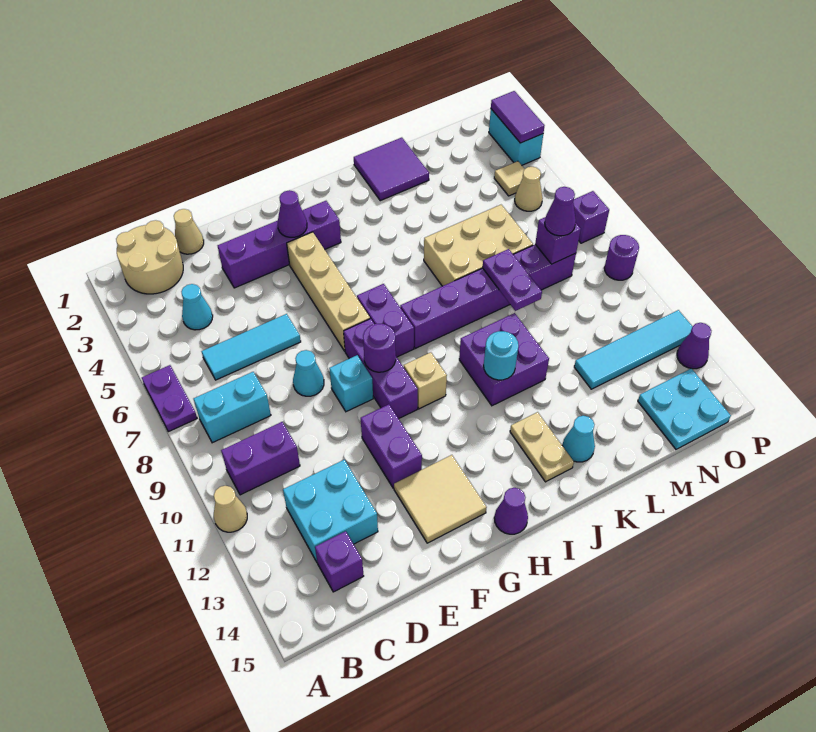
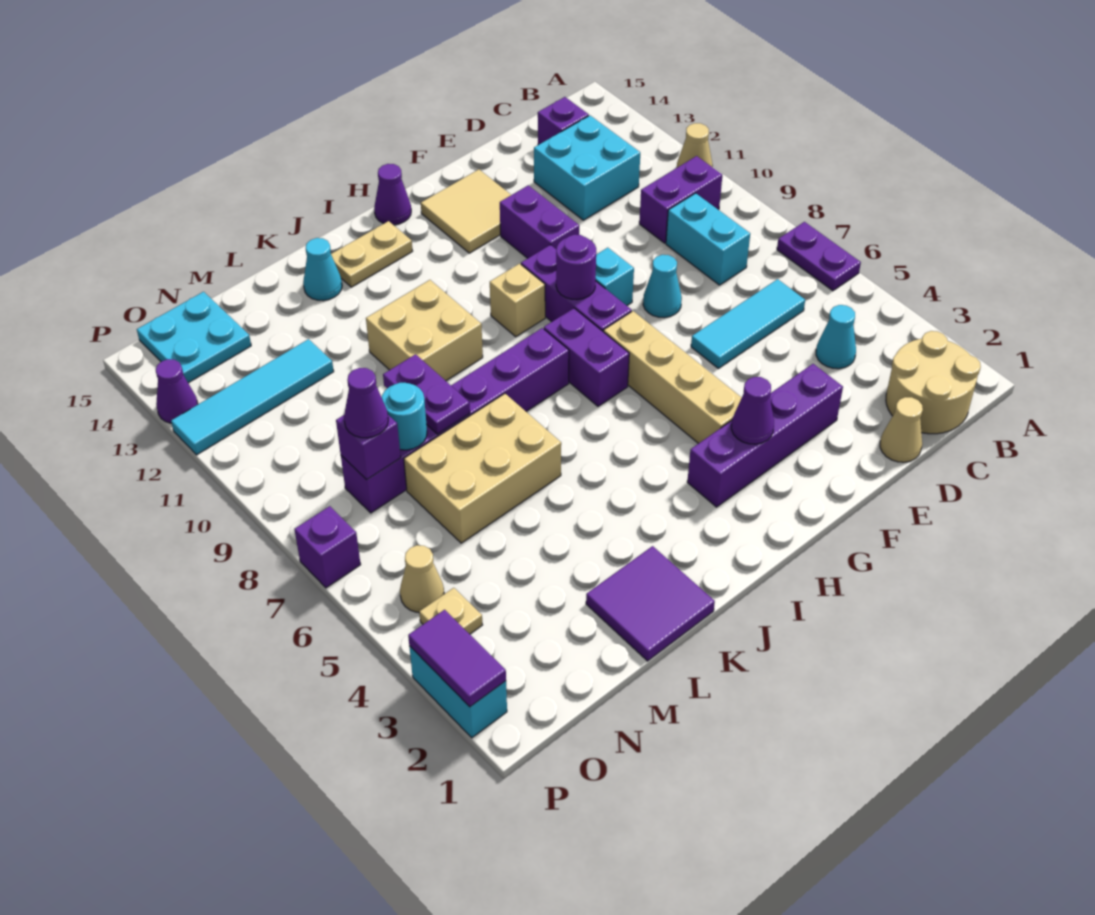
cyan brick B8:C8 level 1 -> cyan brick C8:C9 level 1
purple brick J10:K11 level 1 -> tan brick J10:K11 level 1
cyan round brick J11 level 2 -> cyan round brick M8 level 2
tan plate J13:J14 level 1 -> tan plate I14:J14 level 1
tan tile O4 level 1 -> tan plate O4 level 1
purple round brick P9 level 1 -> none

